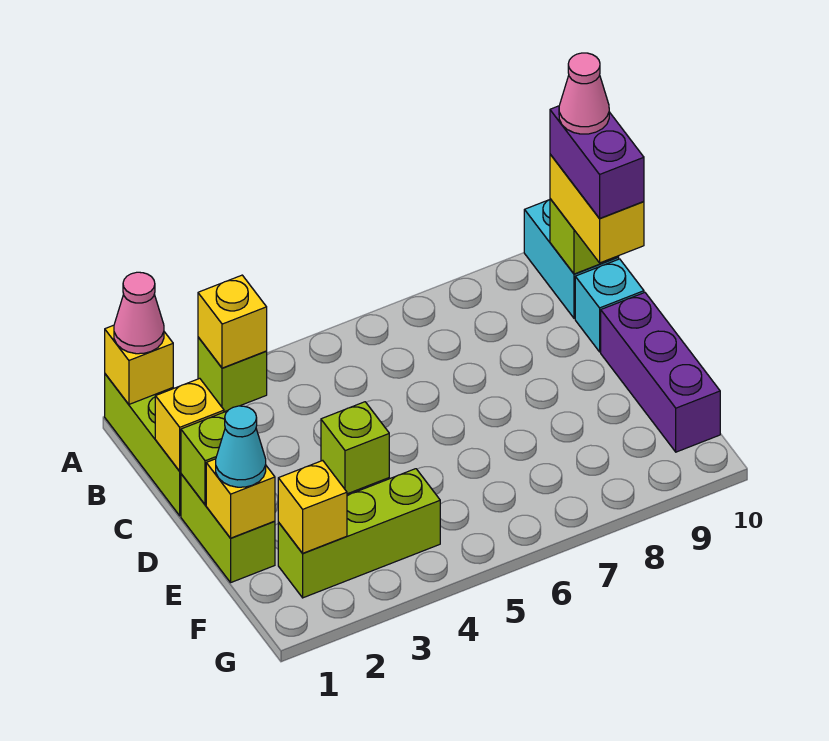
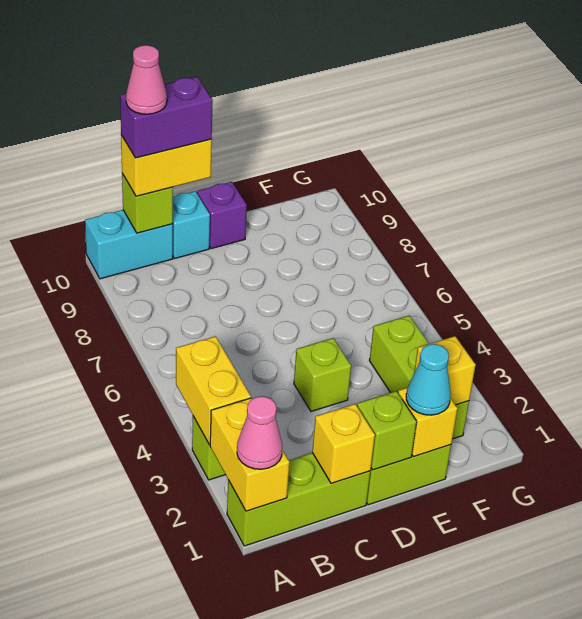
yellow brick A1 level 2 -> yellow brick A1:A2 level 2
yellow brick A3 level 2 -> yellow brick A3:A4 level 2
purple brick D10:F10 level 1 -> purple brick D10 level 1

